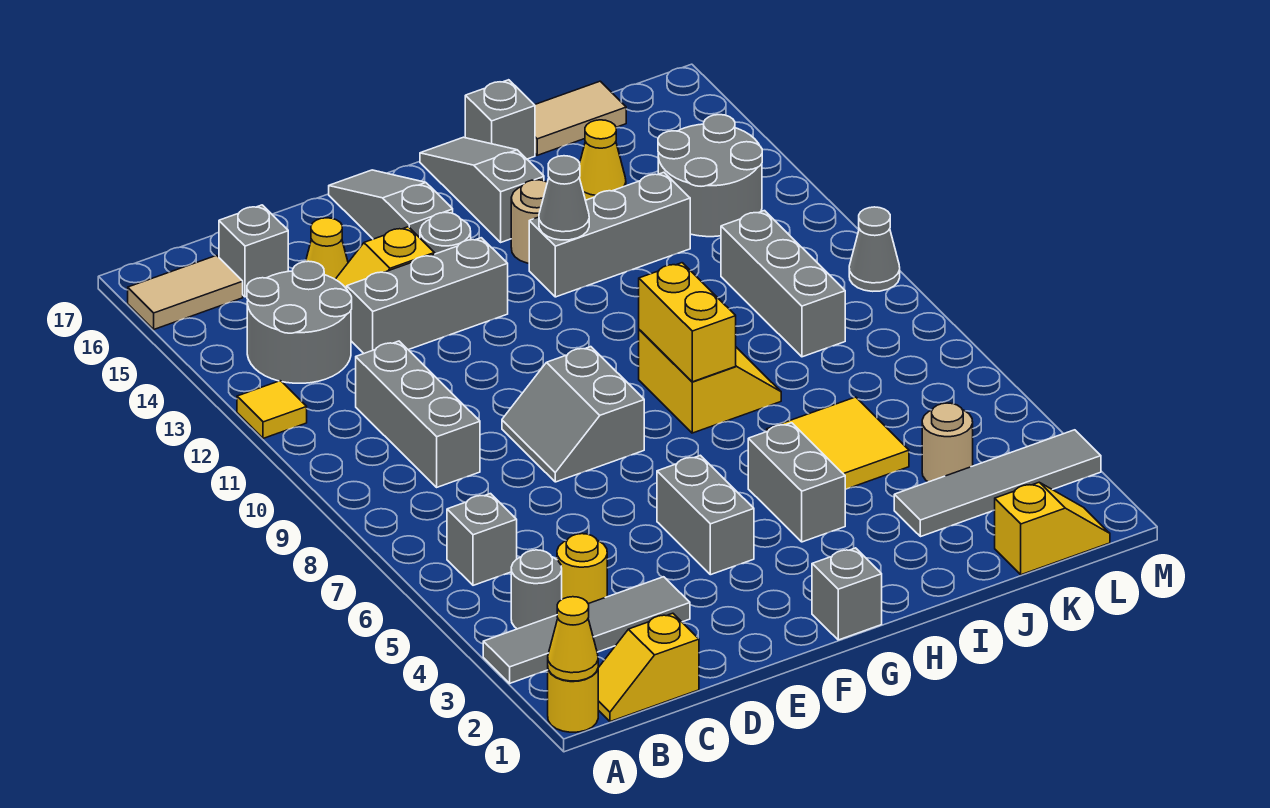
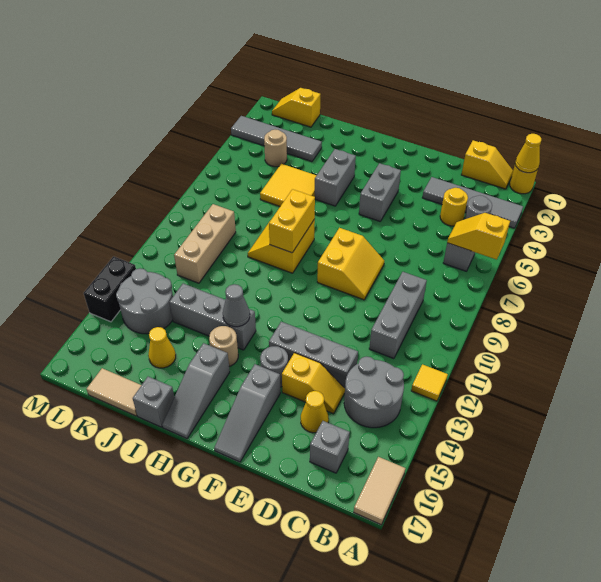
none -> yellow slope A6:B6 level 2 top A
tan tile A16:B16 level 1 -> tan tile A16:A17 level 1
grey slope E8:F9 level 1 top F -> yellow slope E8:F9 level 1 top F
grey brick G1 level 1 -> none
grey brick K9:K11 level 1 -> tan brick K9:K11 level 1
grey cone M10 level 1 -> none
none -> black brick M13:M14 level 1

